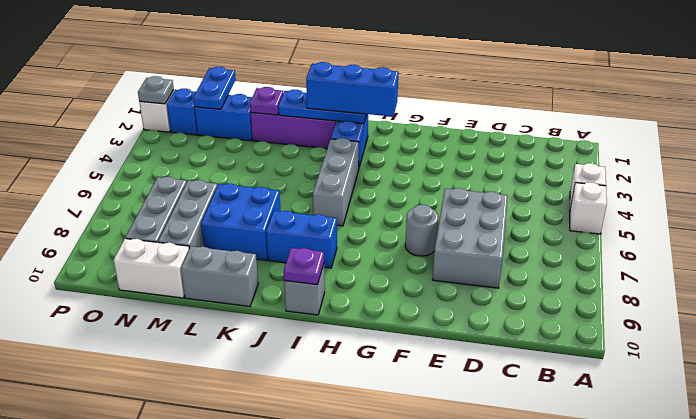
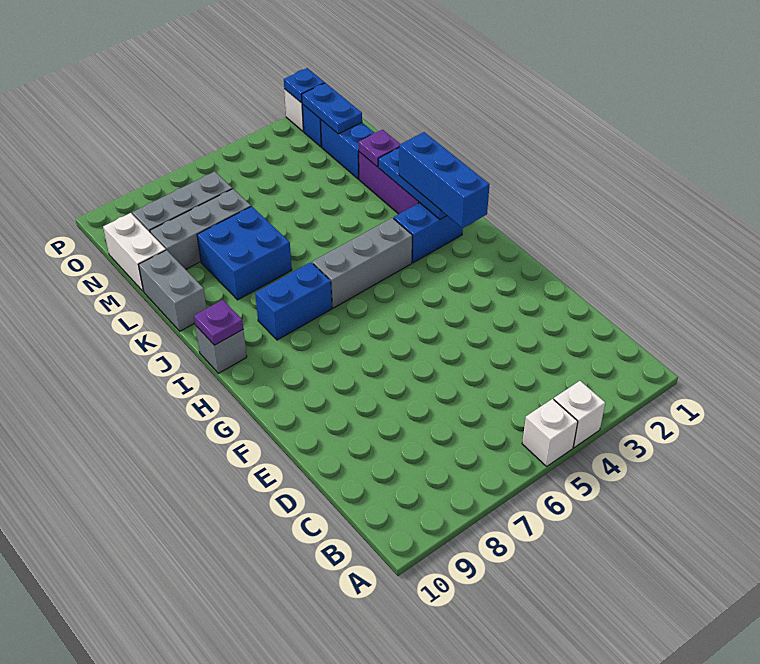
grey brick D6:E8 level 1 -> none
grey round brick F7 level 1 -> none
blue brick I8:J8 level 1 -> blue brick I7:I8 level 1
blue plate N1:N2 level 2 -> blue plate N2:O2 level 2
grey plate P2 level 2 -> blue plate P2 level 2

